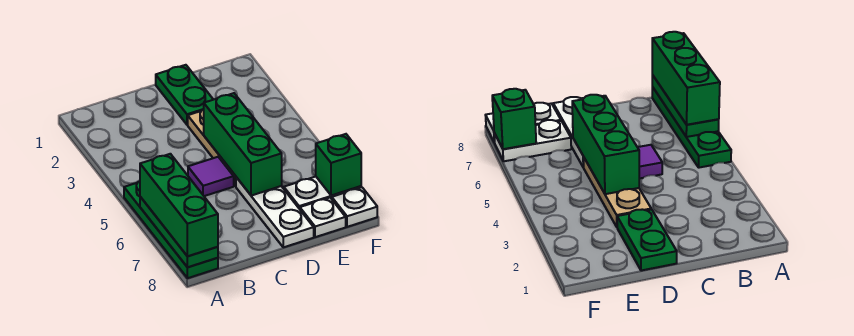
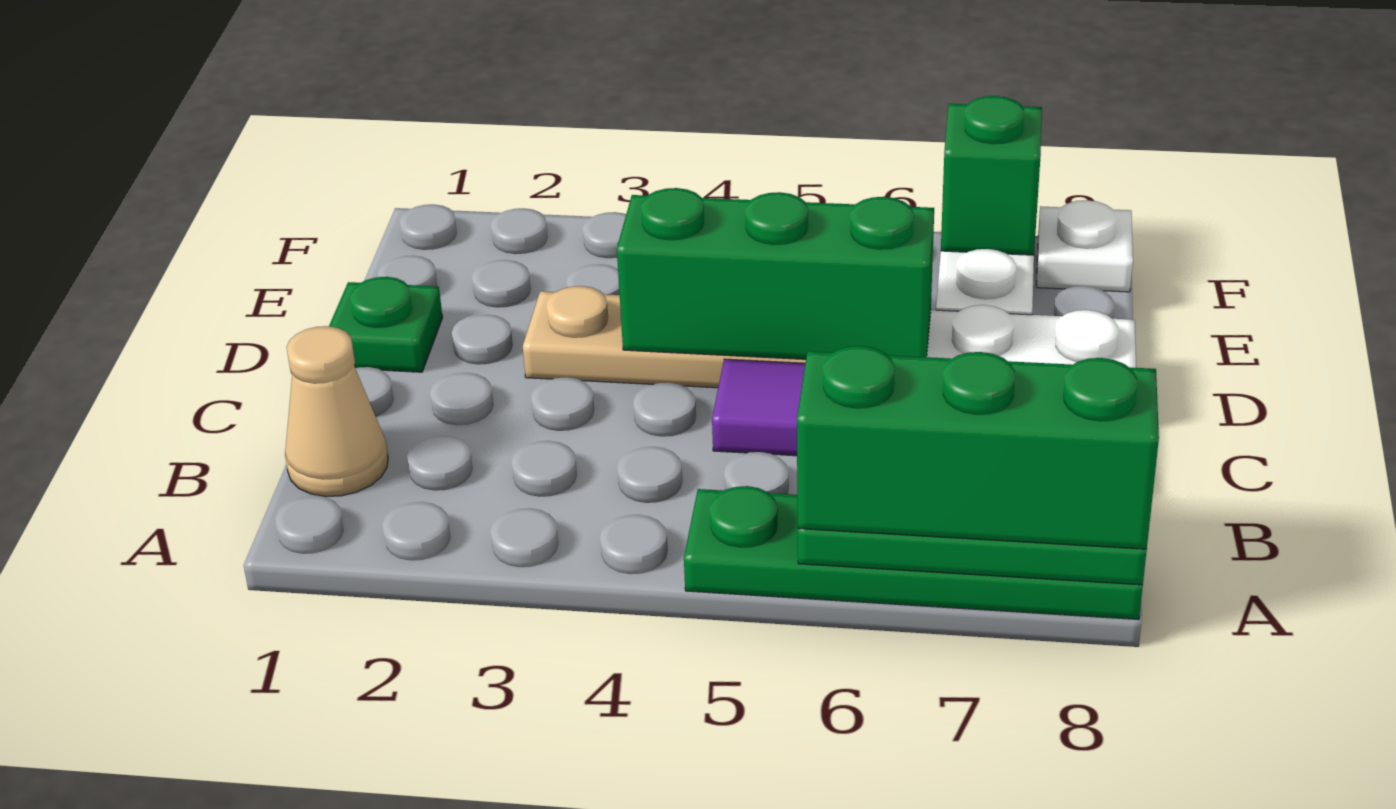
none -> tan cone B1 level 1
green plate D1:D2 level 1 -> green plate D1 level 1
white plate E8 level 1 -> none

